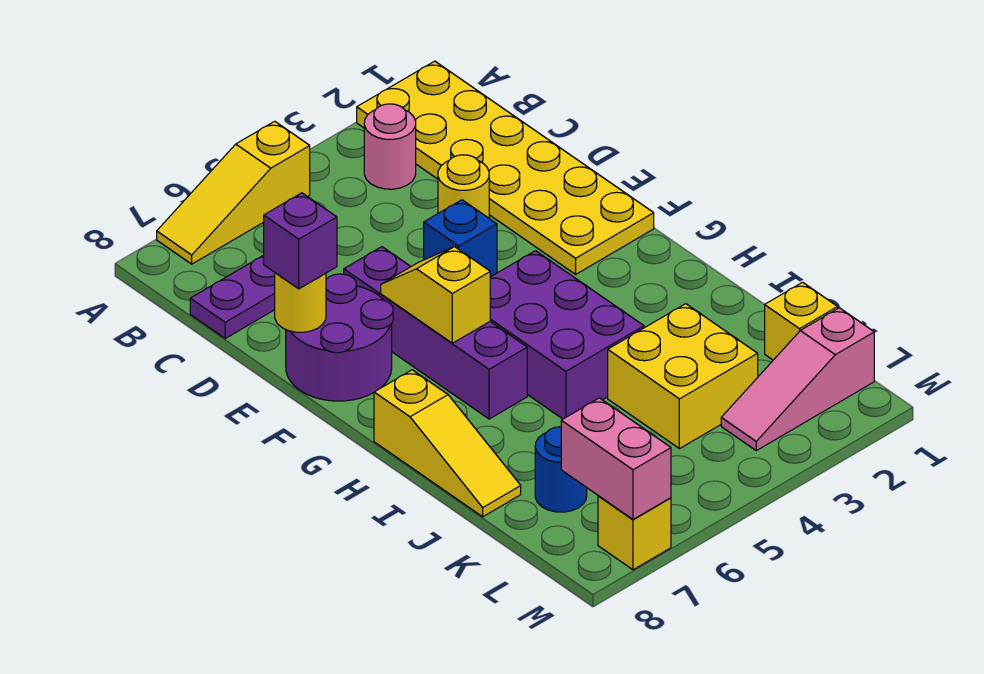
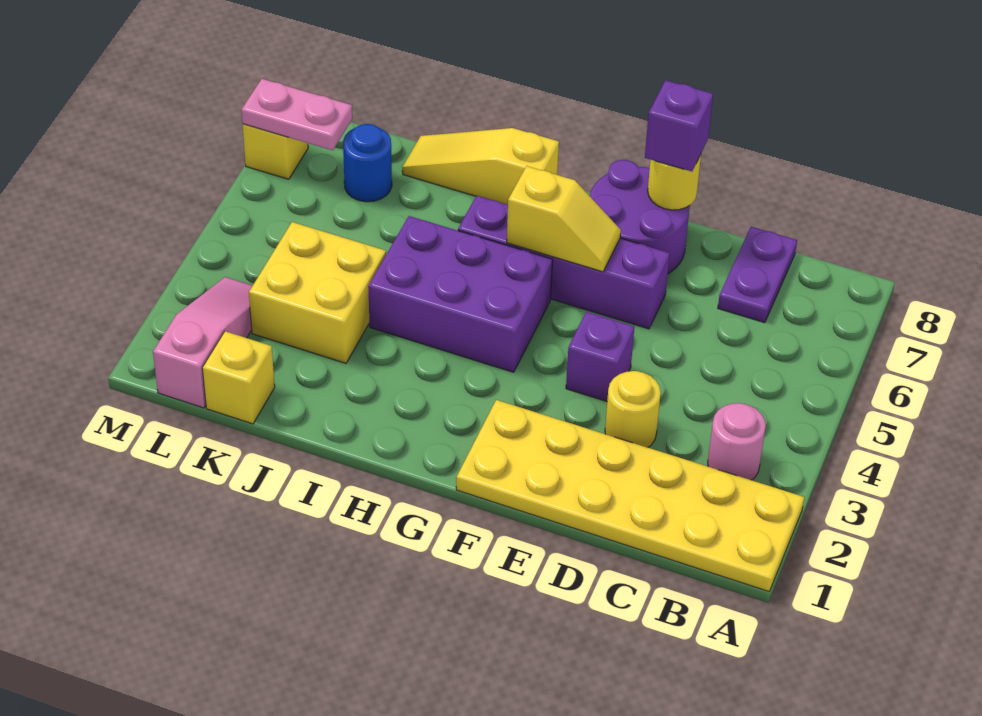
yellow slope A5:A7 level 1 top 5 -> none
blue brick E4 level 1 -> purple brick E4 level 1
pink brick L7:M7 level 2 -> pink plate L7:M7 level 2

